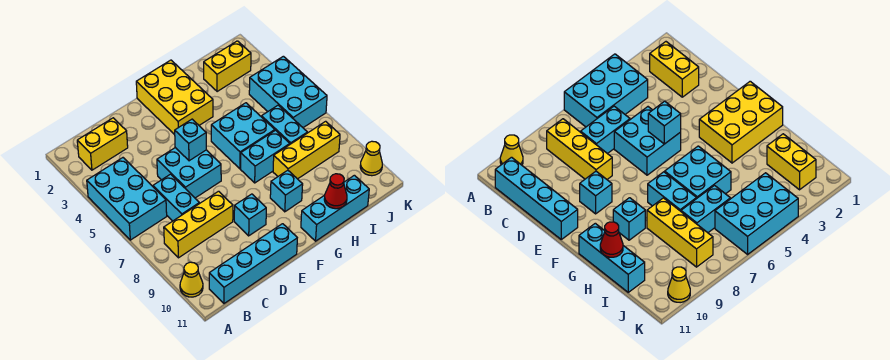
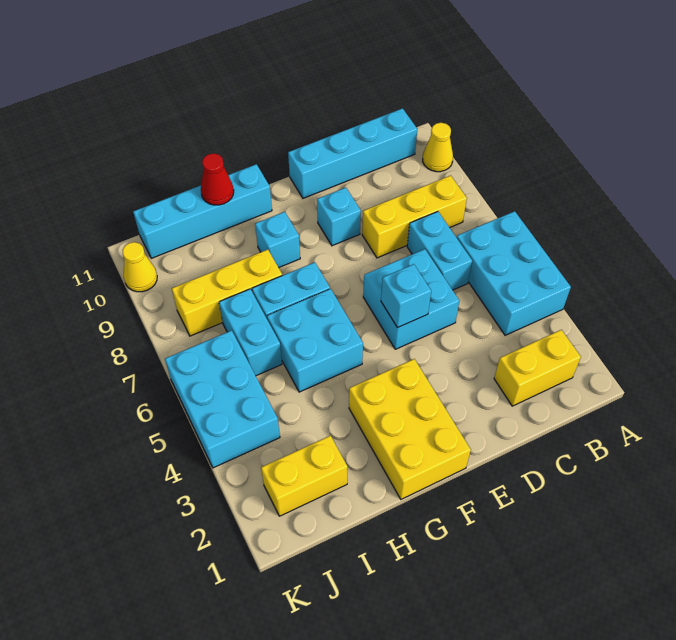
cyan brick G11:I11 level 1 -> cyan brick G11:J11 level 1

